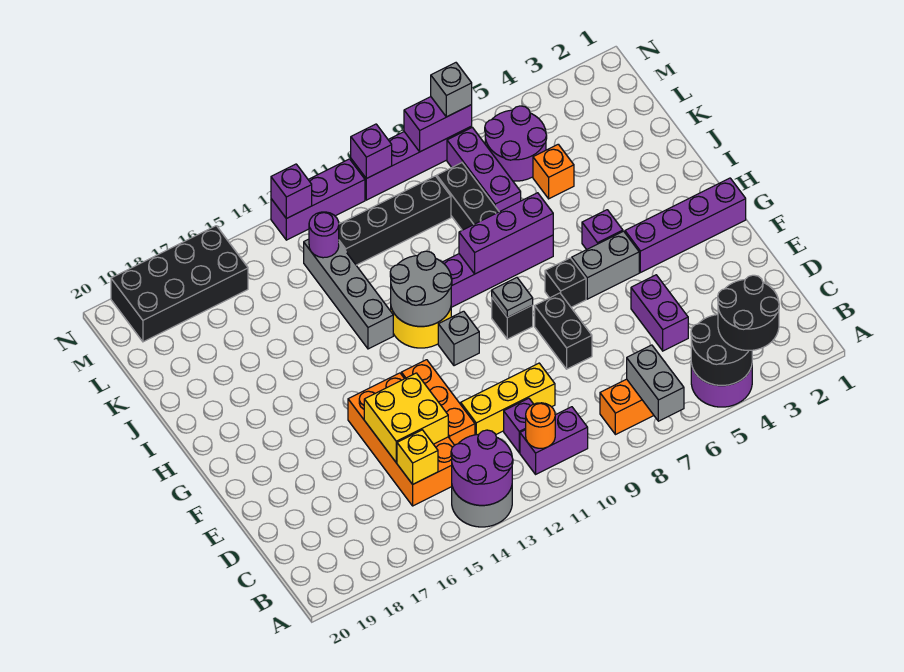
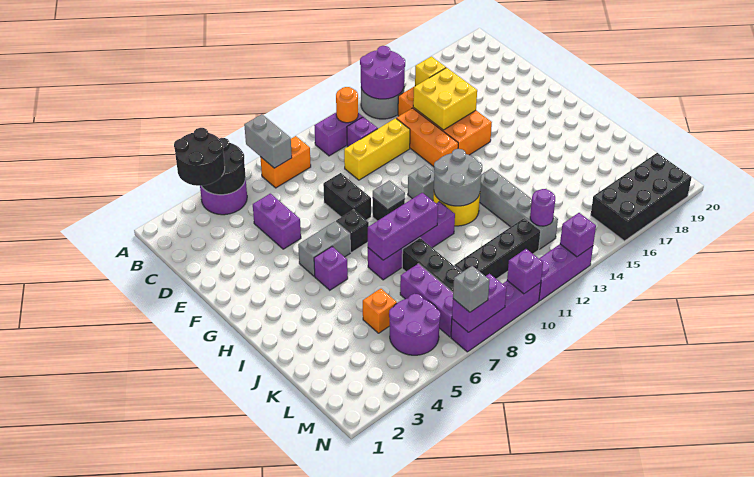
purple brick G1:G4 level 1 -> none

